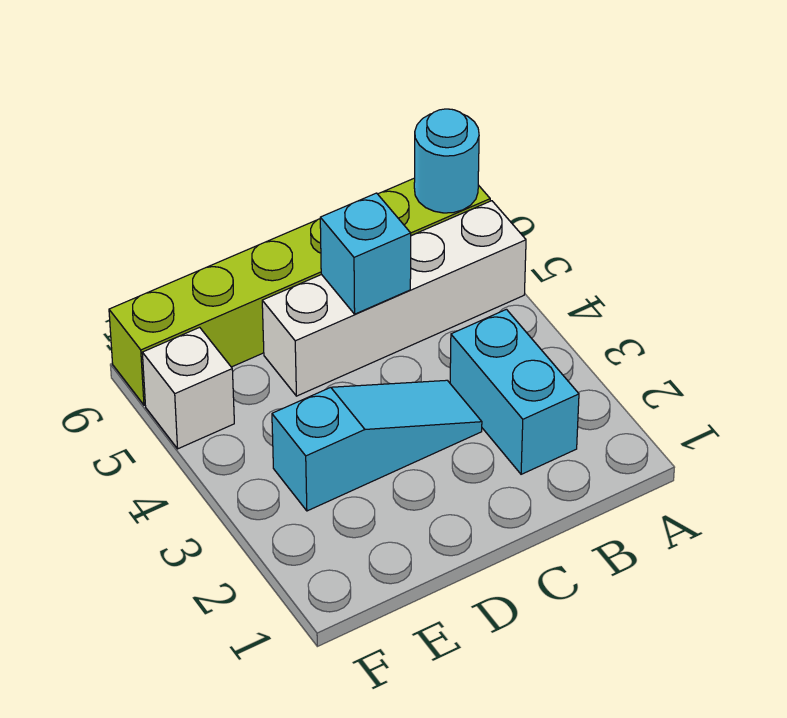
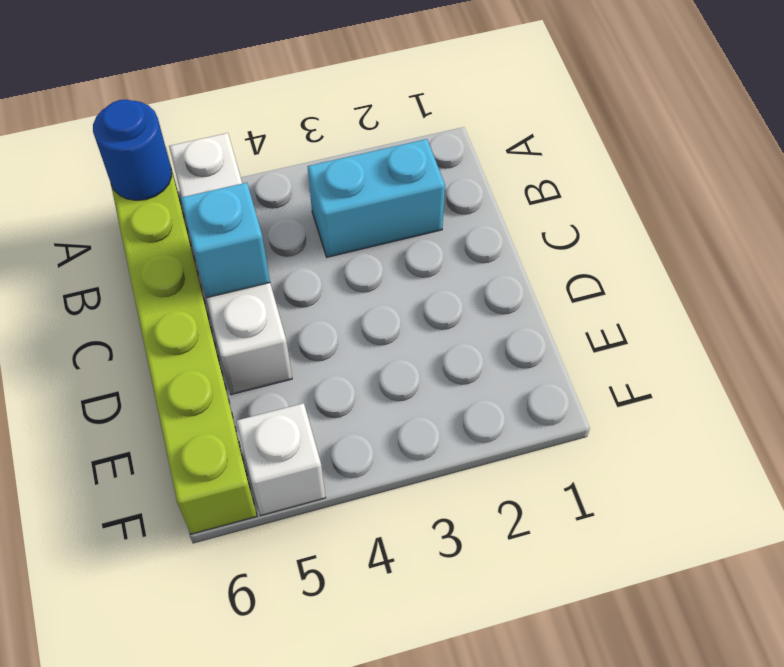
cyan round brick A6 level 2 -> blue round brick A6 level 2
cyan slope C3:E3 level 1 top E -> none

